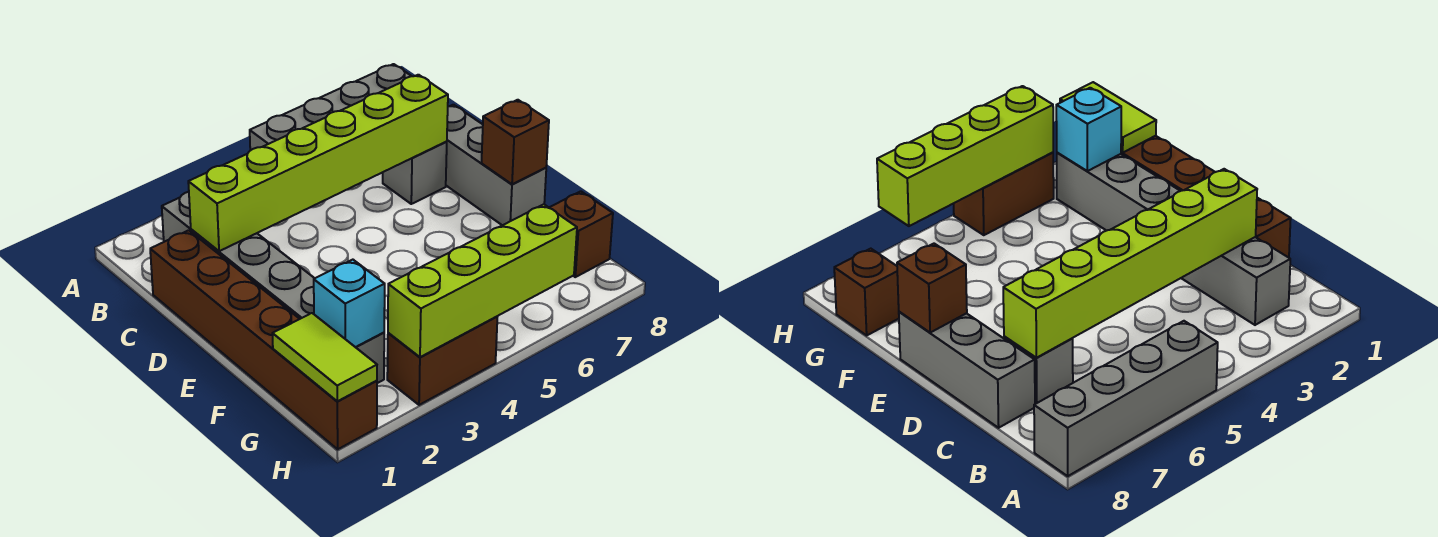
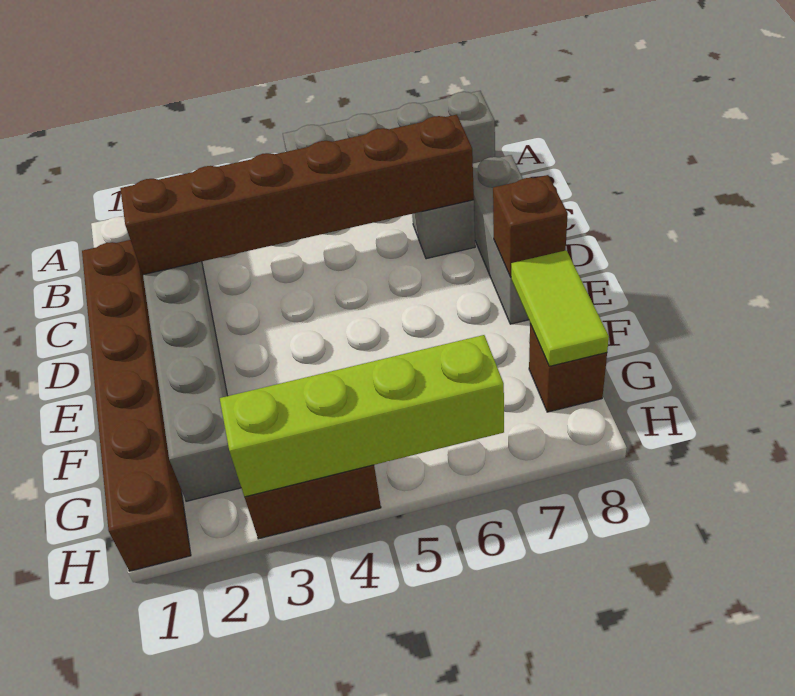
lime brick C2:C7 level 2 -> brown brick C2:C7 level 2
lime tile G1:H1 level 2 -> lime tile F8:G8 level 2
cyan brick G2 level 2 -> none

